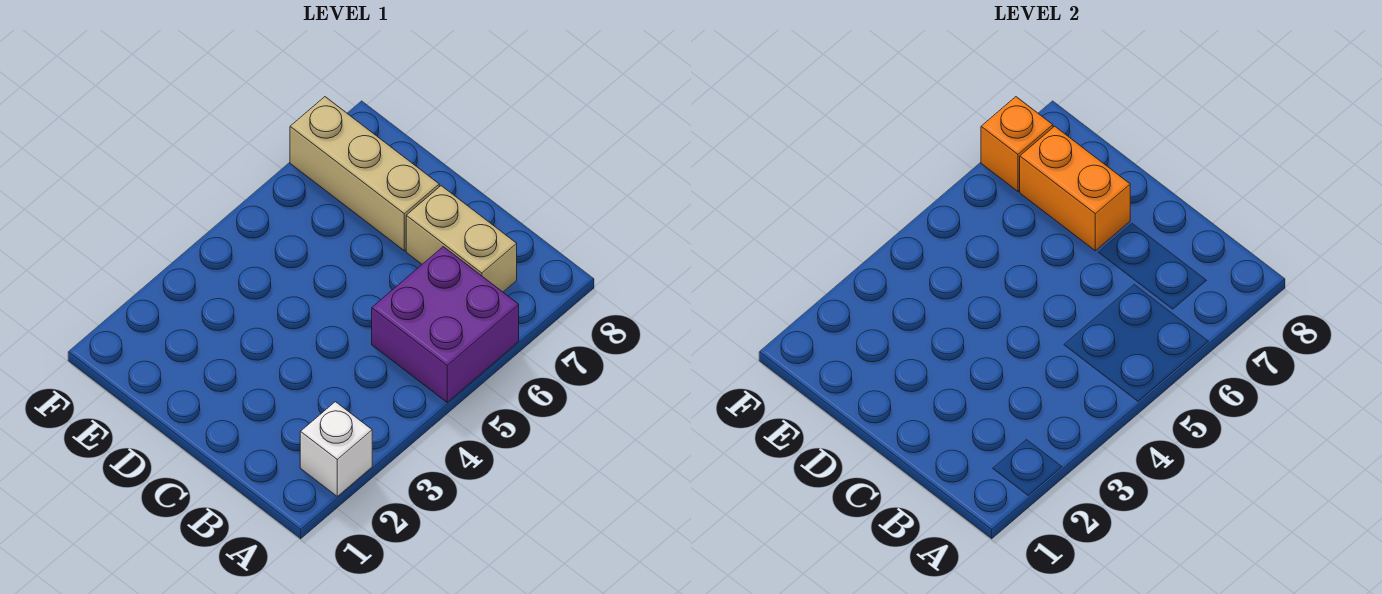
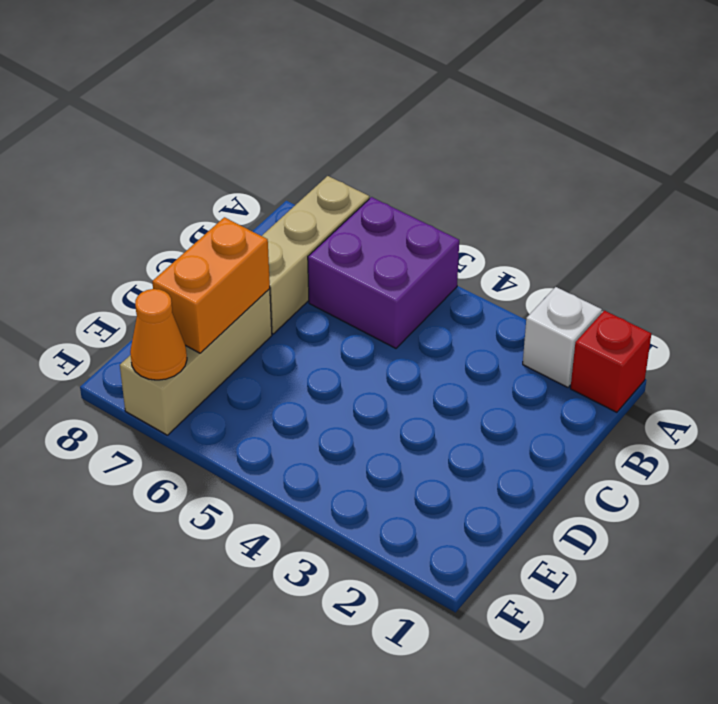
none -> red brick A1 level 1
tan brick B7:C7 level 1 -> tan brick A7:C7 level 1
orange brick F7 level 2 -> orange cone F7 level 2

